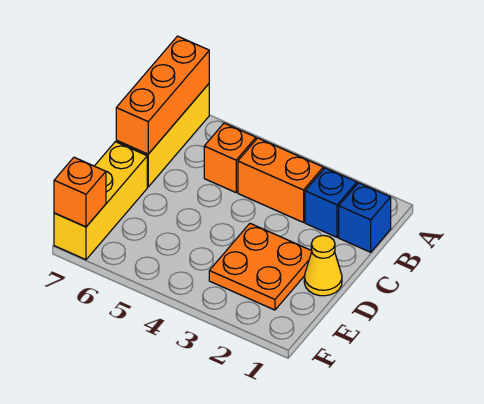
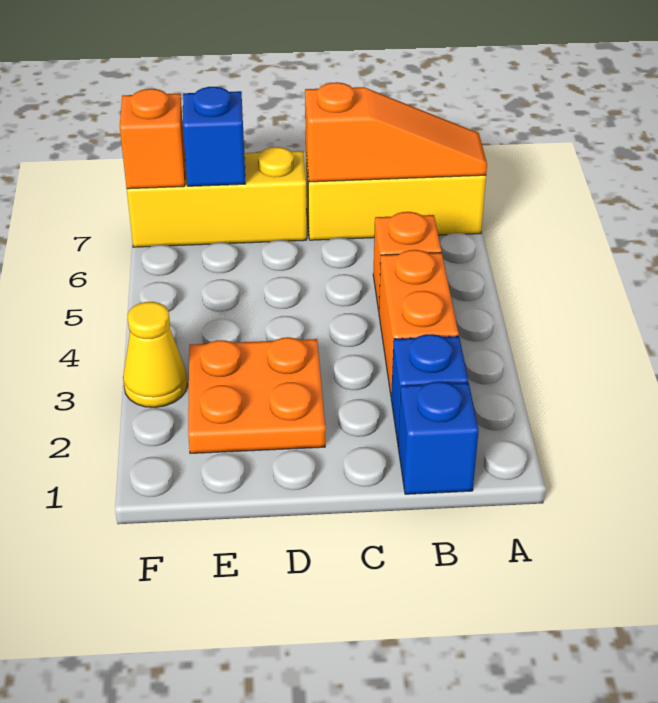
orange brick A7:C7 level 2 -> orange slope A7:C7 level 2 top C
yellow cone D1 level 1 -> yellow cone F3 level 1
none -> blue brick E7 level 2

